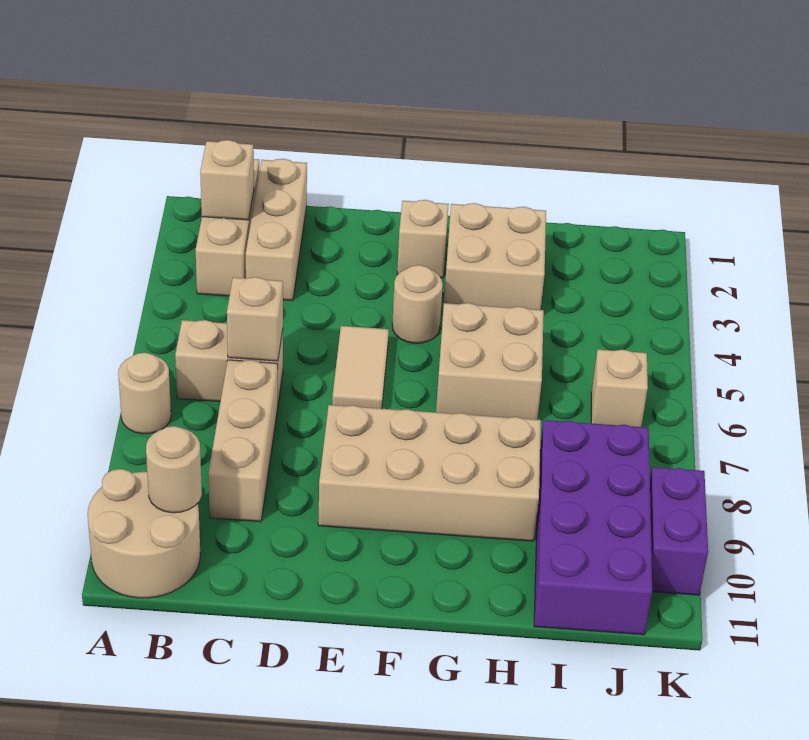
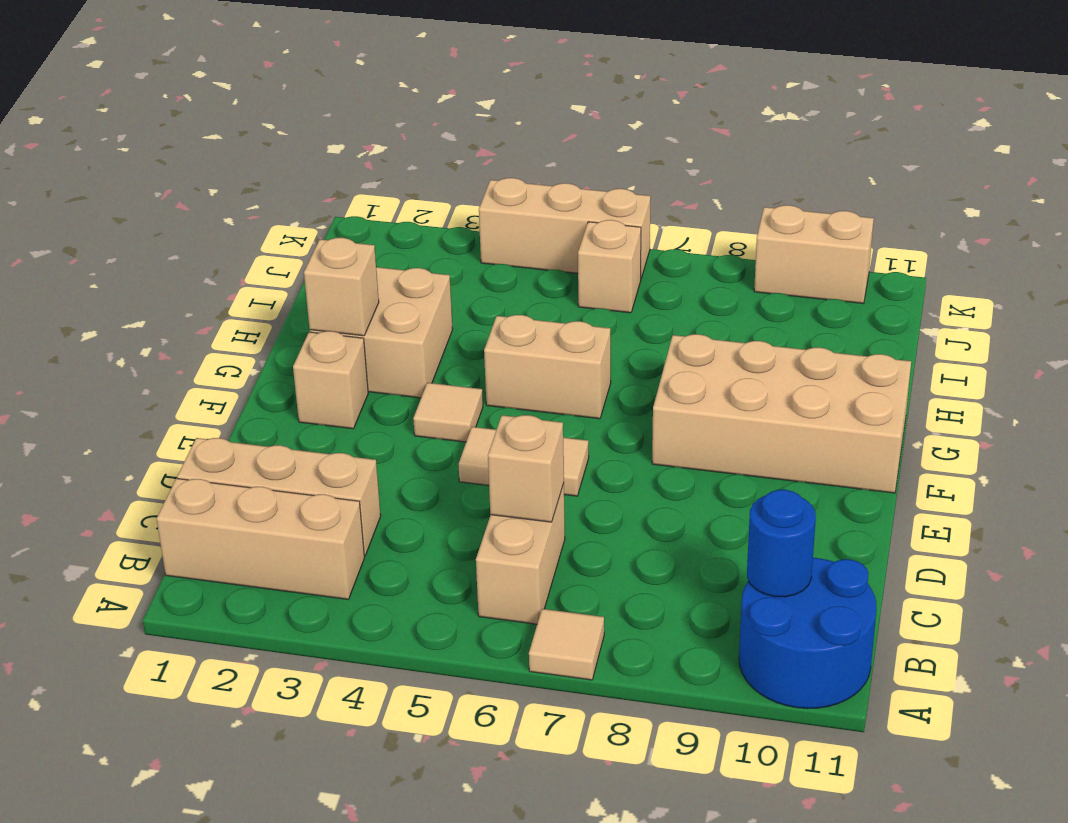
tan round brick A7 level 1 -> tan tile A7 level 1
tan round brick A10:B11 level 1 -> blue round brick A10:B11 level 1
tan brick B2 level 2 -> tan brick G2 level 2
tan round brick B10 level 2 -> blue round brick B10 level 2
tan brick C7:C9 level 1 -> tan brick K4:K6 level 1
tan brick E8:H9 level 1 -> tan brick F8:G11 level 1
tan round brick F4 level 1 -> tan tile F4 level 1
tan brick G5:H6 level 1 -> tan brick G5:G6 level 1
purple brick I8:J11 level 1 -> none
purple brick K9:K10 level 1 -> tan brick K9:K10 level 1

